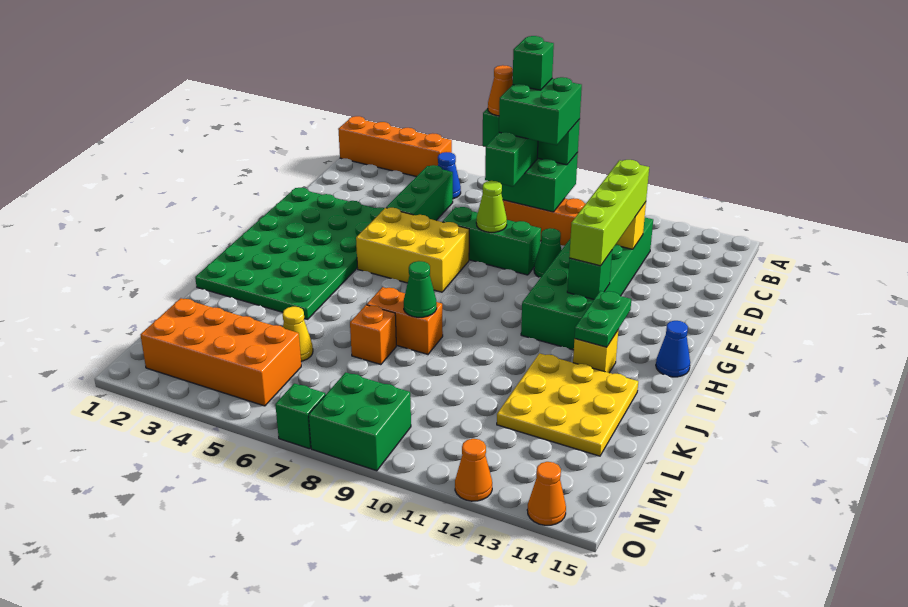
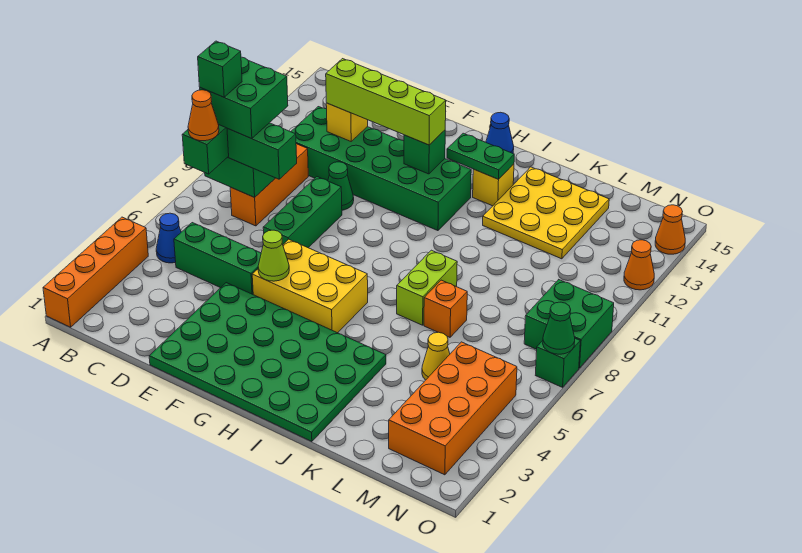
lime cone E8 level 2 -> lime cone F5 level 2
yellow brick F5:G7 level 1 -> yellow brick F5:H6 level 1
orange brick J7:J8 level 1 -> lime brick J7:J8 level 1
green cone J8 level 2 -> green cone O7 level 2

